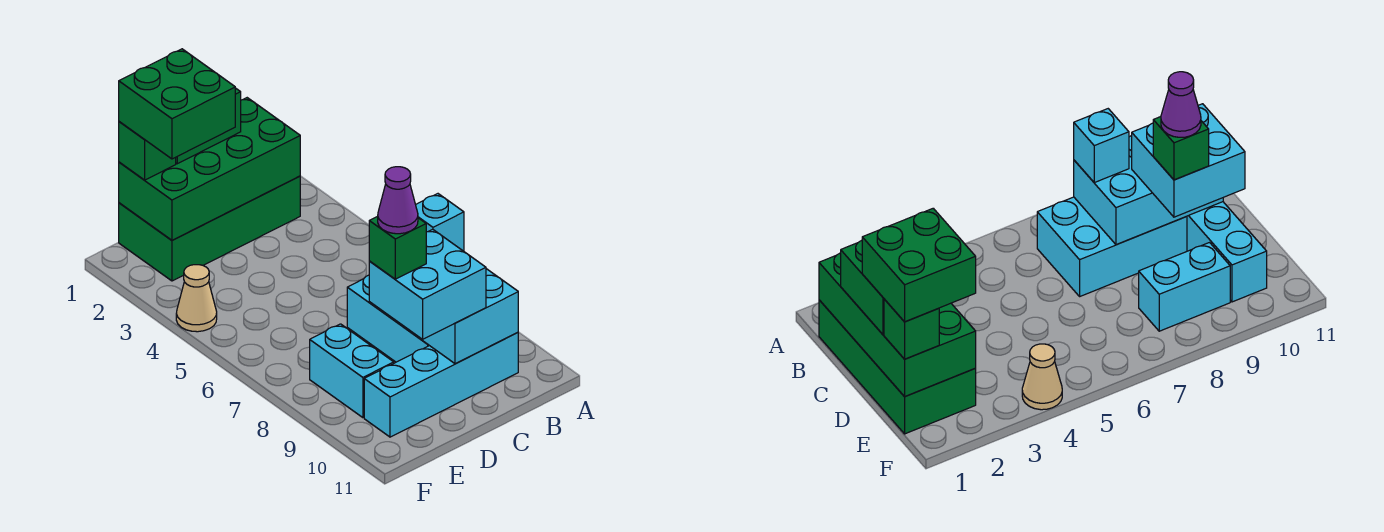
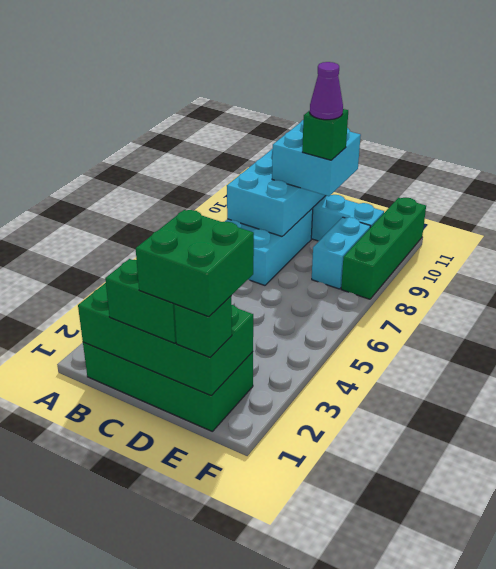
cyan brick B8 level 3 -> none
tan cone F4 level 1 -> none
none -> green brick F8:F11 level 1

